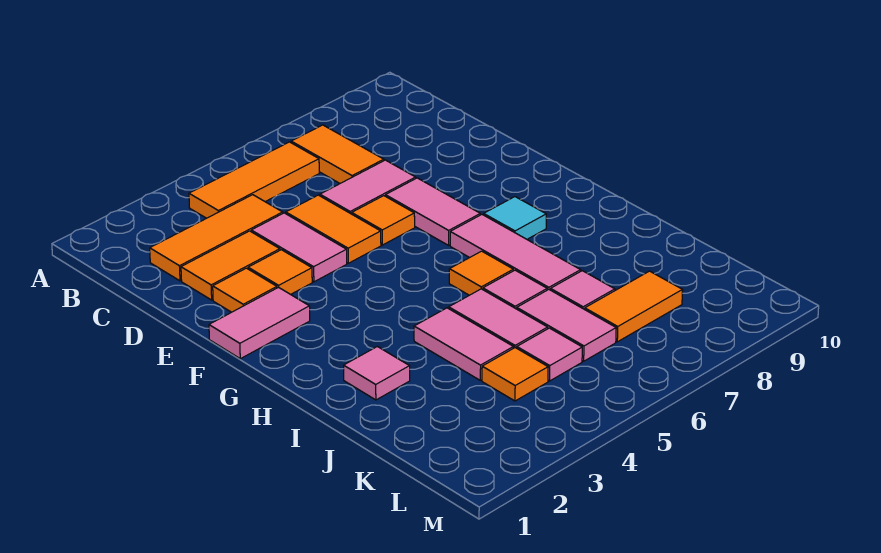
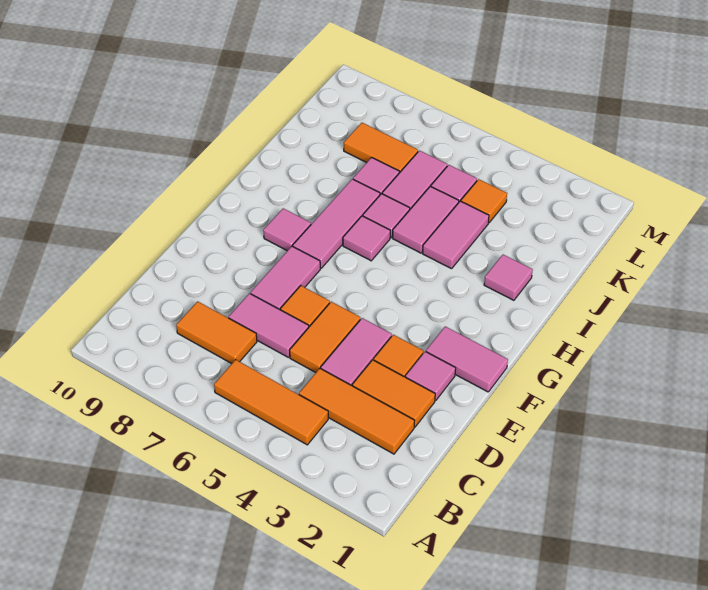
orange tile B7:C7 level 1 -> orange tile C7:C8 level 1
orange tile E2 level 1 -> pink tile E2 level 1
cyan tile G8 level 1 -> pink tile G8 level 1
orange tile H6 level 1 -> pink tile H6 level 1

